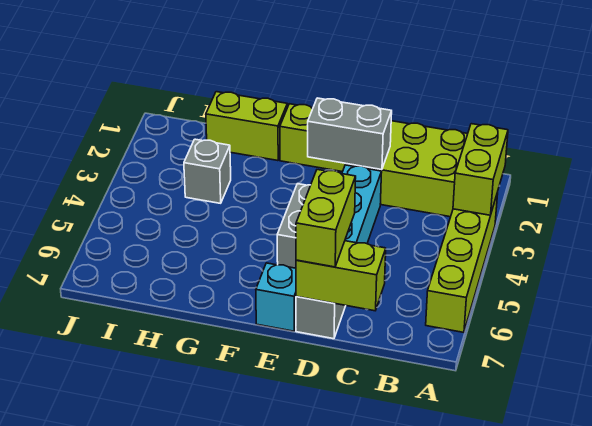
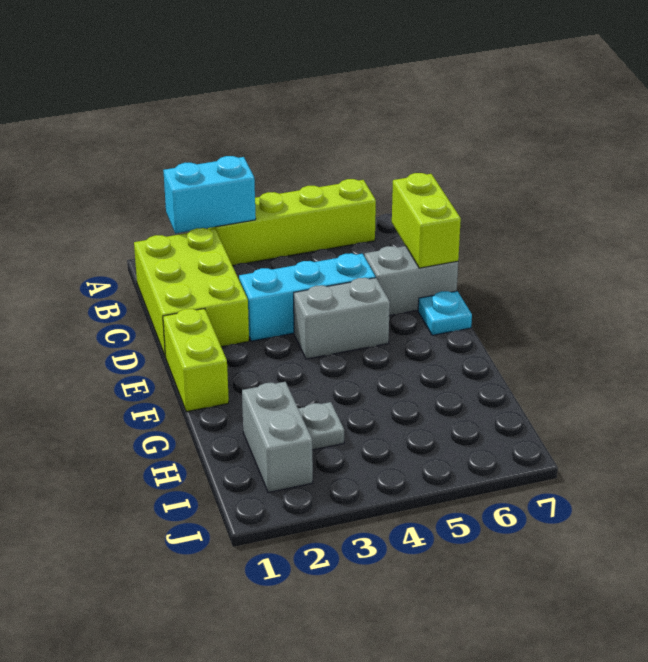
lime brick A2:A3 level 2 -> cyan brick A2:A3 level 2
grey brick D2:E2 level 2 -> grey brick H2:I2 level 1
lime brick D6:D7 level 3 -> none
cyan brick E7 level 1 -> cyan plate E7 level 1
lime brick G1:H1 level 1 -> none
grey brick H3 level 1 -> grey plate H3 level 1

